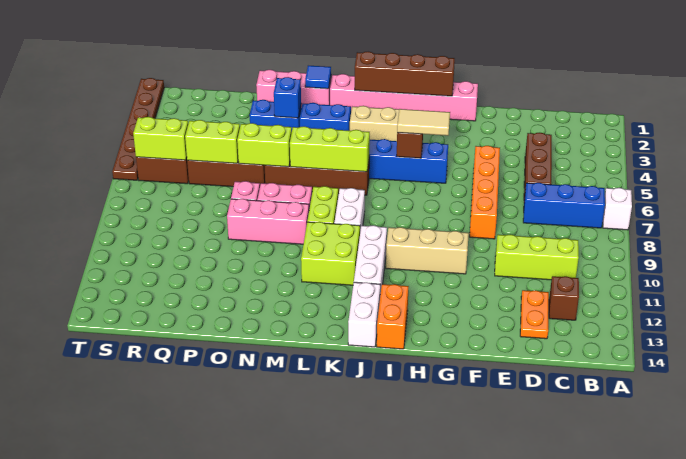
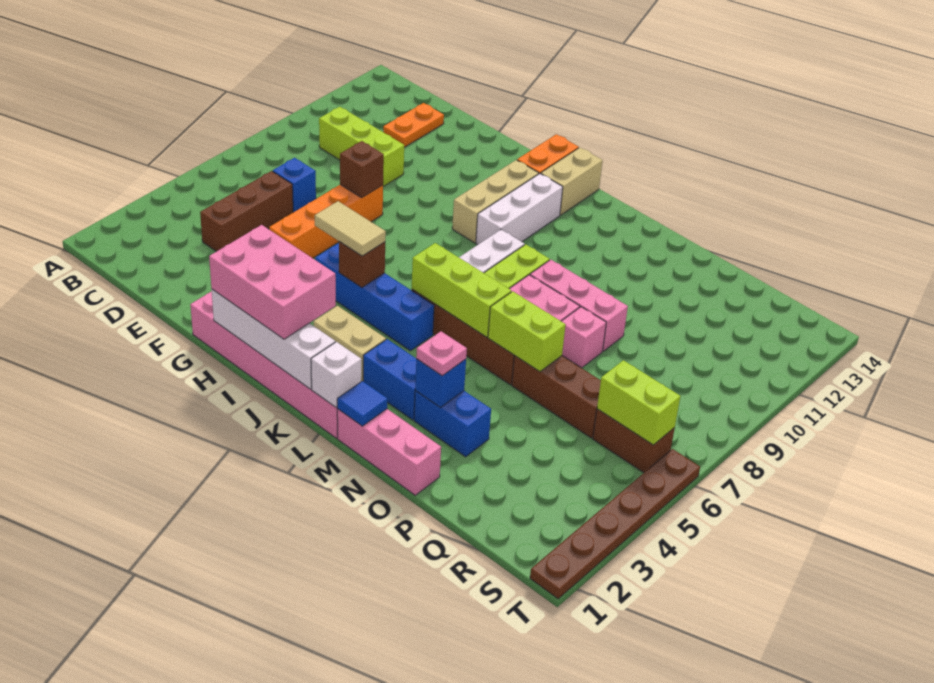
white brick A7 level 1 -> white brick L1 level 2
blue brick B7:D7 level 1 -> blue brick D7 level 1
brown brick C12 level 1 -> brown brick F8 level 2
tan brick G10:I10 level 1 -> tan brick I10:I12 level 1
brown brick H1:K1 level 2 -> white brick H1:K1 level 2
none -> pink brick H1:J2 level 3
white brick J13:J14 level 1 -> tan brick J13:J14 level 1
lime brick K10:L11 level 1 -> none
none -> pink plate N3 level 3
lime brick P6:Q6 level 2 -> none

